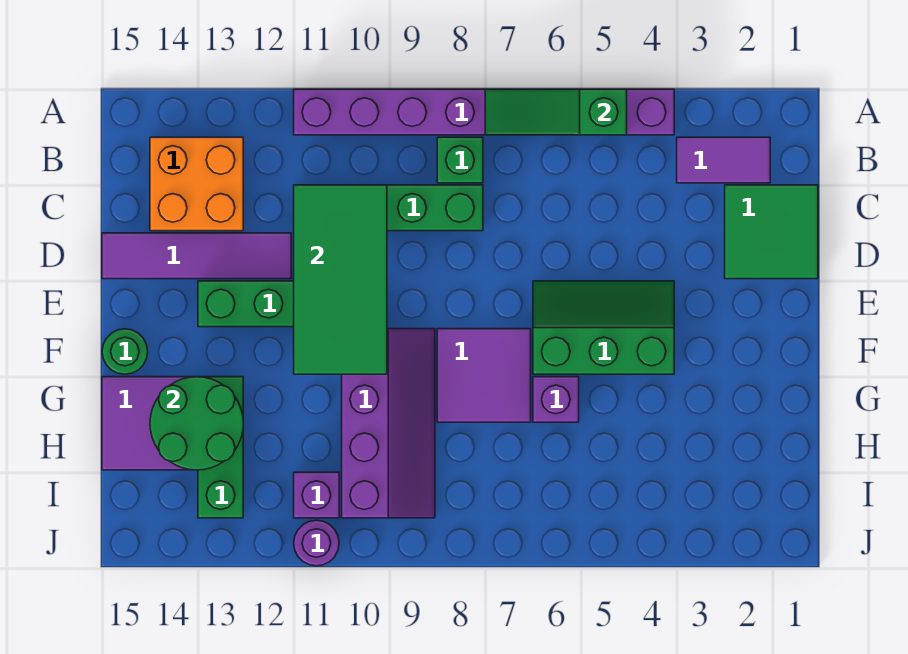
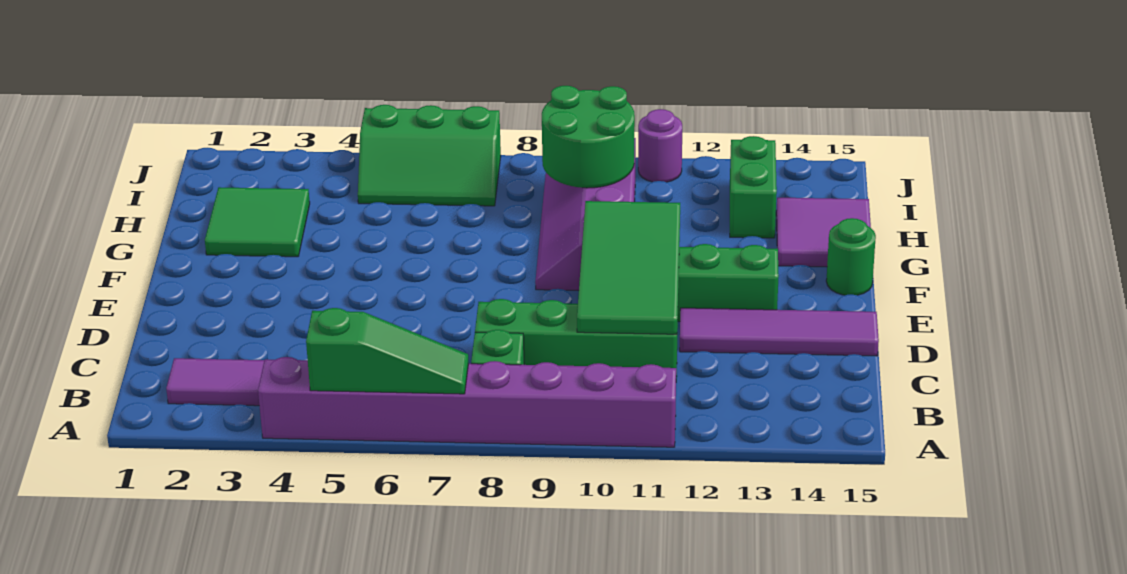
orange brick B13:C14 level 1 -> none
green tile C1:D2 level 1 -> green tile G2:H3 level 1
green slope E4:F6 level 1 top F -> green slope I5:J7 level 1 top J
purple tile F7:G8 level 1 -> none
purple brick G6 level 1 -> none
green brick G13:I13 level 1 -> green brick H13:I13 level 1
green round brick G13:H14 level 2 -> green round brick H9:I10 level 2
purple brick I11 level 1 -> none

